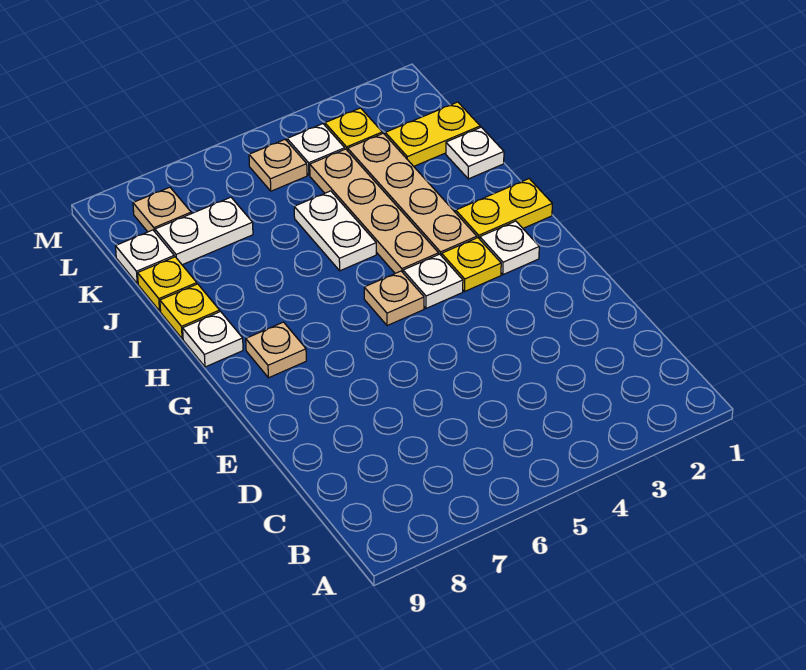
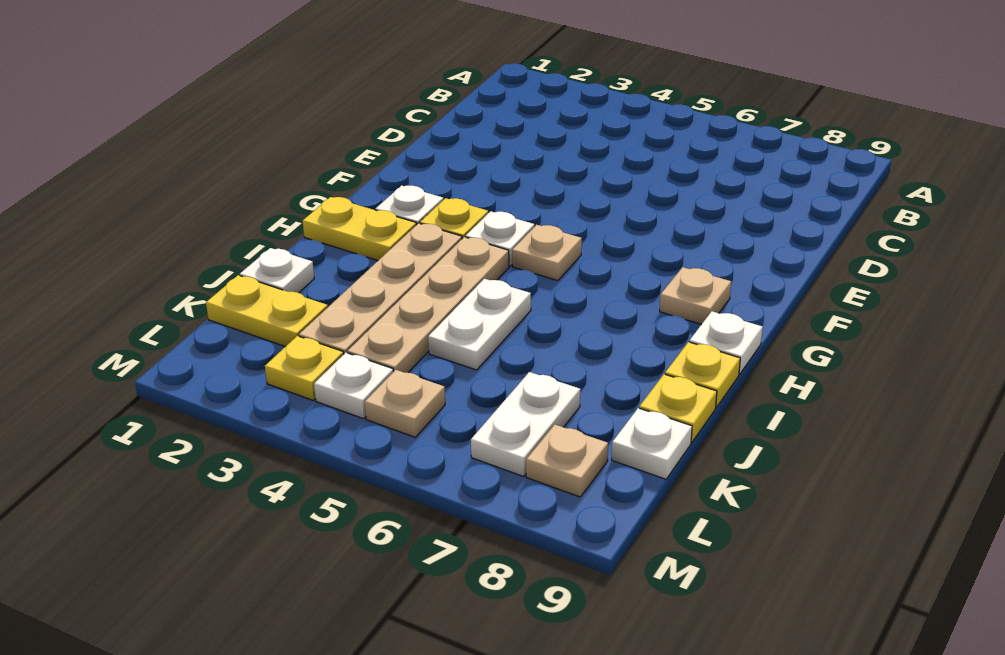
white plate K7:K8 level 1 -> white plate K7:L7 level 1

